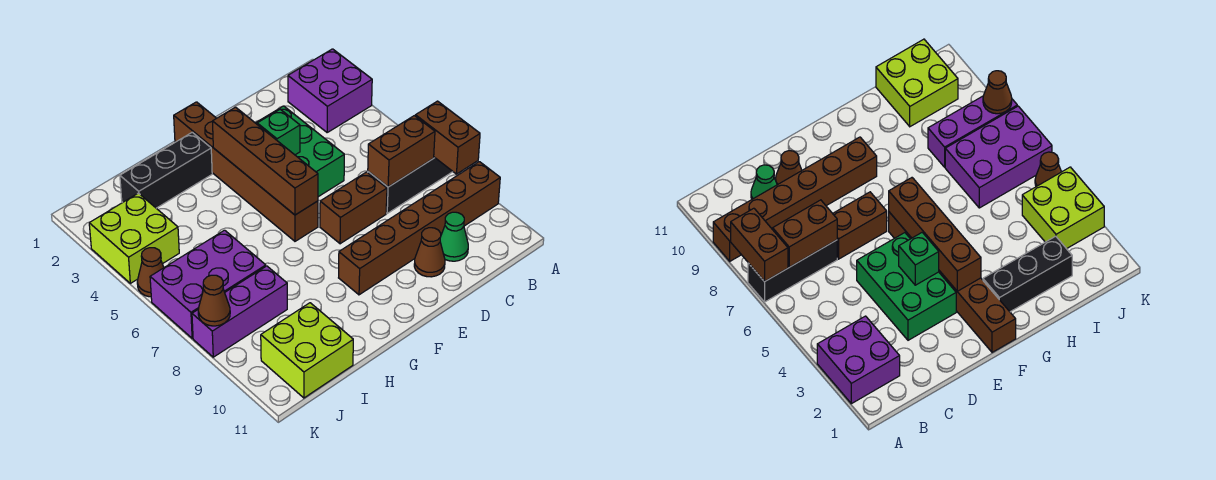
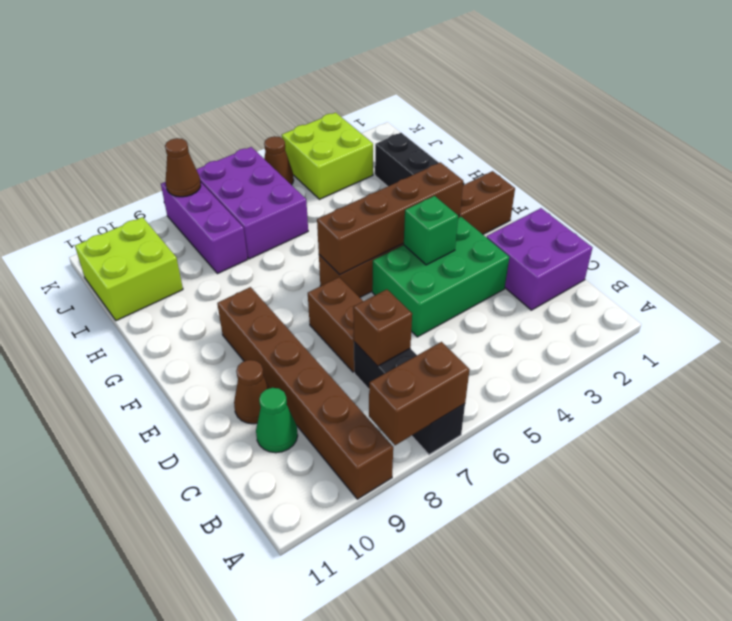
purple brick A2:B3 level 1 -> purple brick C1:D2 level 1
brown brick B7:C7 level 2 -> brown brick C7 level 2

